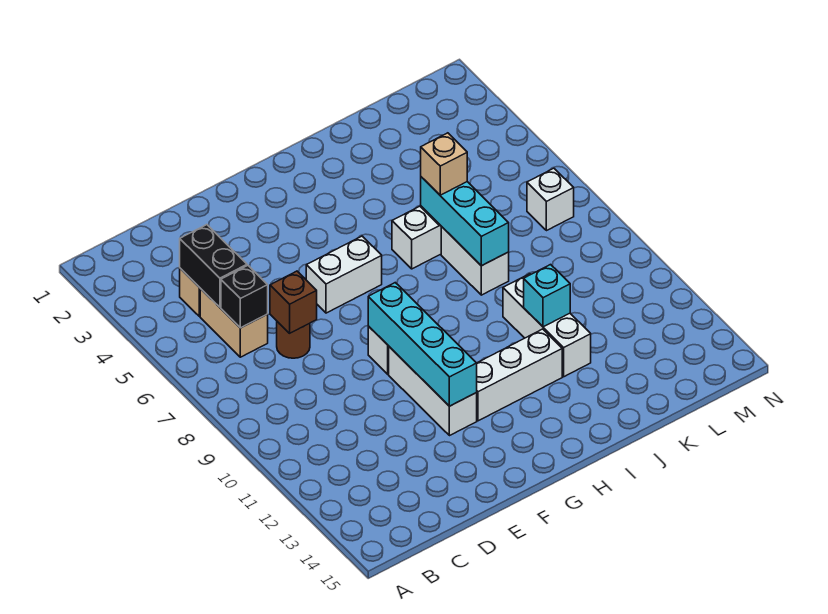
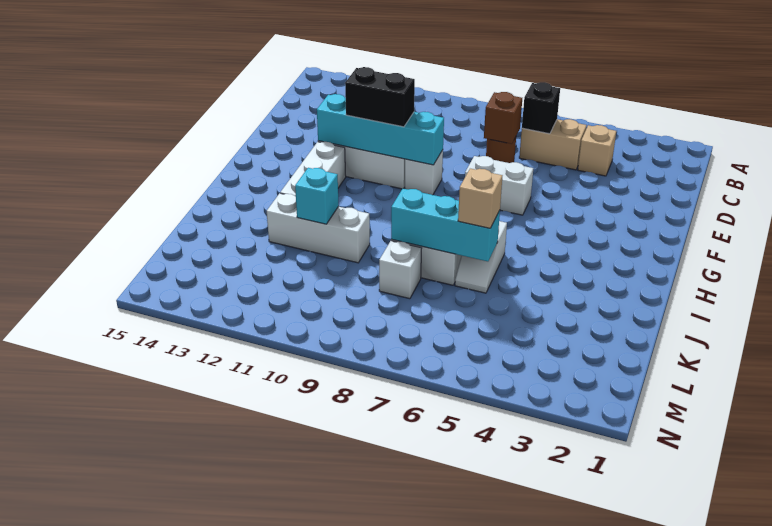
black brick C4:C5 level 2 -> black brick F10:F11 level 3
white brick F6:G6 level 1 -> white brick F6:F7 level 1
white brick M7 level 1 -> white brick K8 level 1

